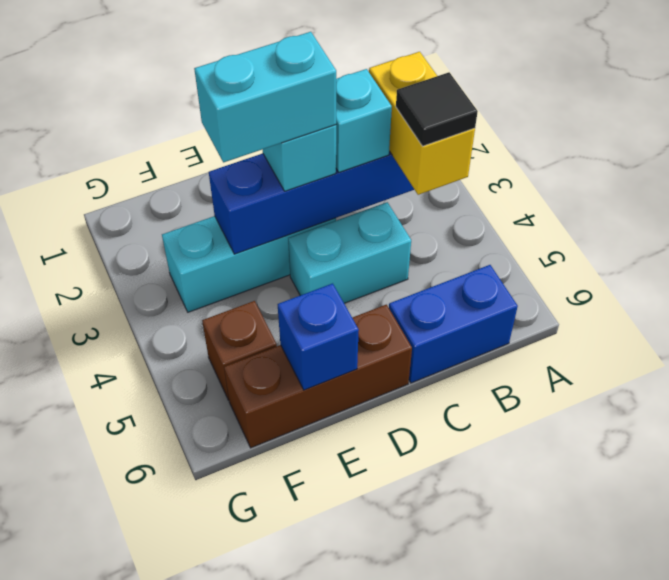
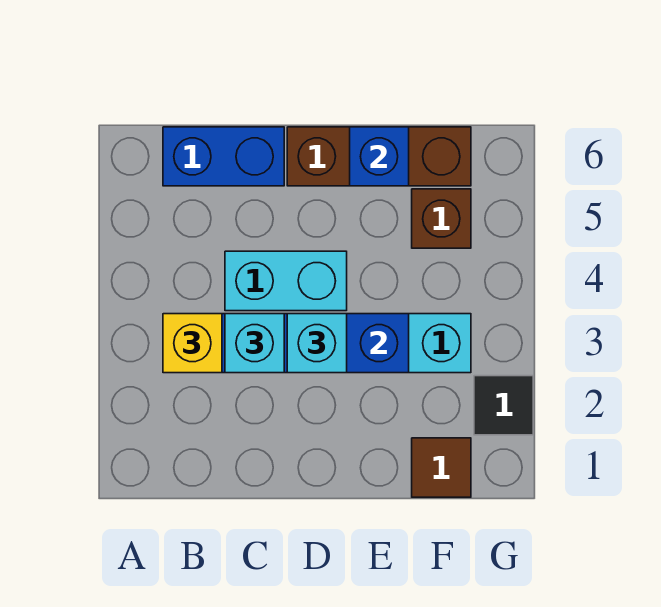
yellow brick B3:B4 level 3 -> yellow brick B3 level 3
black tile B4 level 4 -> black tile G2 level 1
cyan brick D3:E3 level 4 -> none
none -> brown tile F1 level 1

